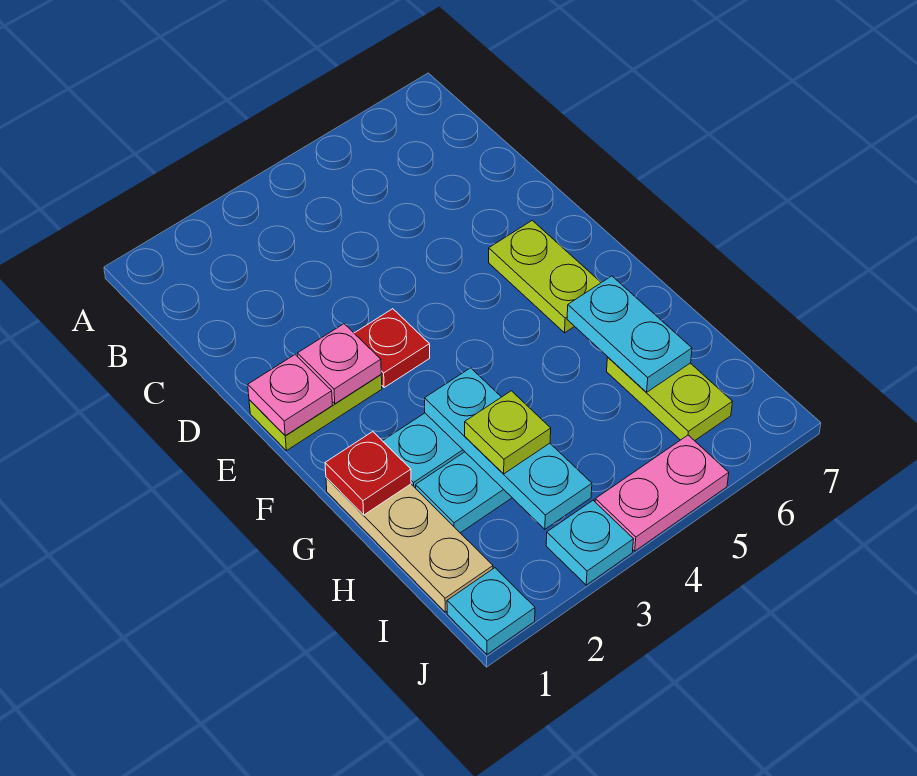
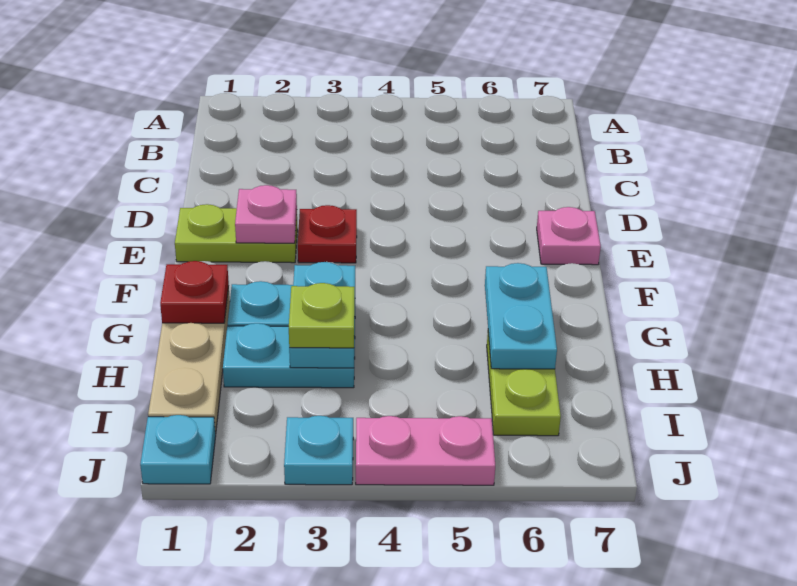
pink plate E1 level 2 -> pink plate E7 level 1
lime plate E6:F6 level 1 -> none
cyan plate G3:I3 level 2 -> cyan plate G3:H3 level 2

